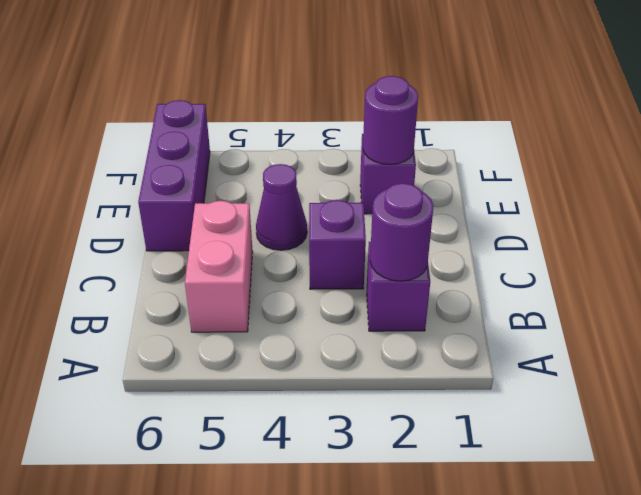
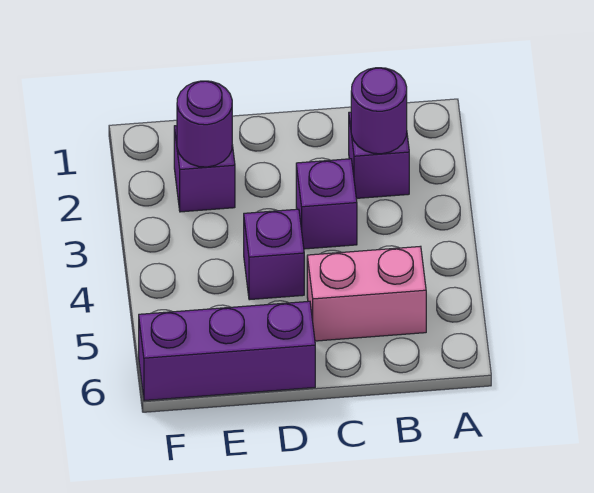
purple cone D4 level 1 -> purple brick D4 level 1

